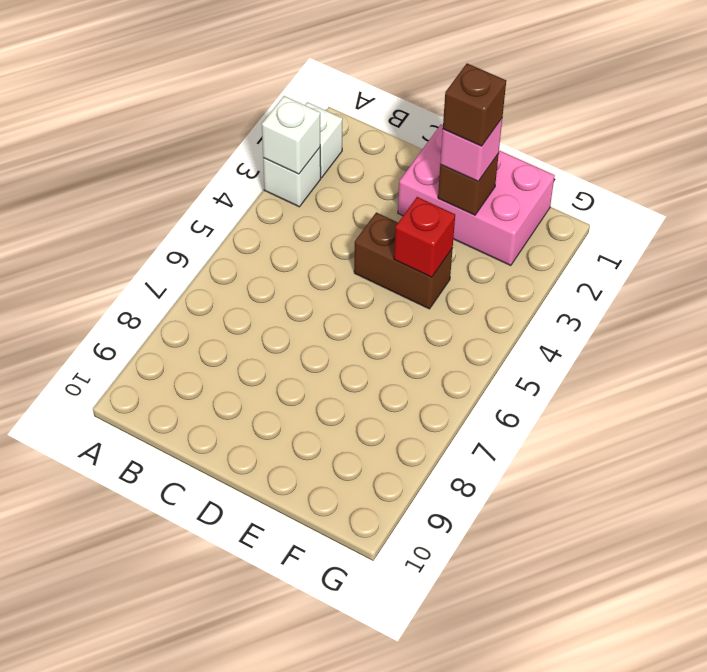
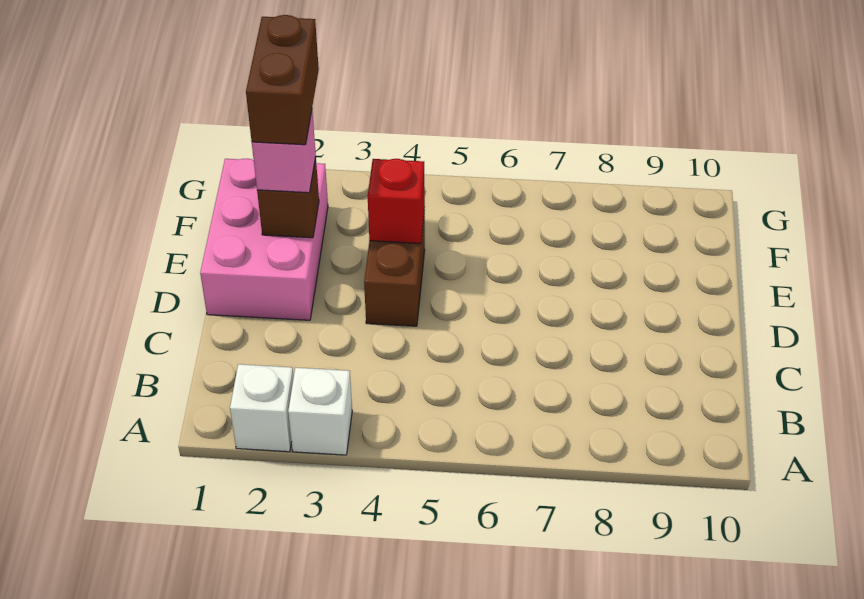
white brick A3 level 2 -> none
brown brick E2 level 4 -> brown brick E2:F2 level 4

